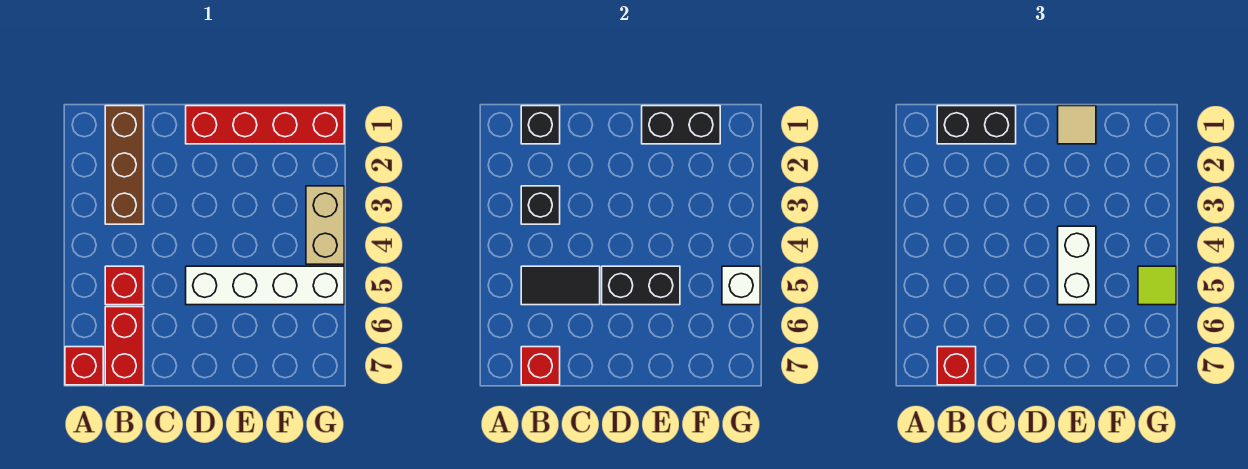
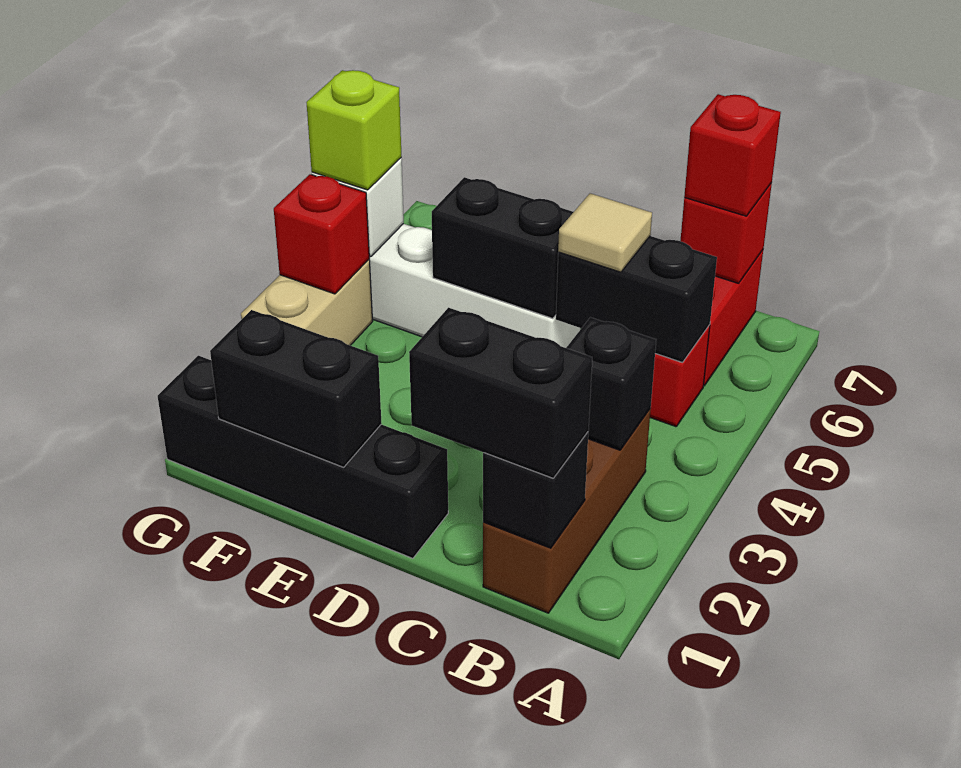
red brick A7 level 1 -> red brick G4 level 2
black tile B5:C5 level 2 -> black brick B5:C5 level 2
red brick D1:G1 level 1 -> black brick D1:G1 level 1
tan tile E1 level 3 -> tan tile C5 level 3
white brick E4:E5 level 3 -> none
lime tile G5 level 3 -> lime brick G5 level 3

